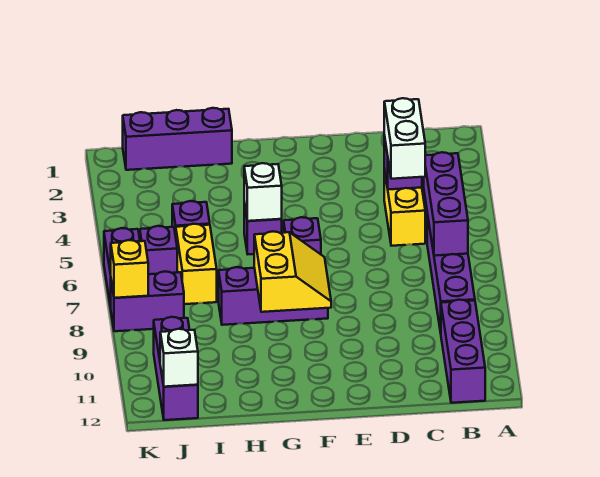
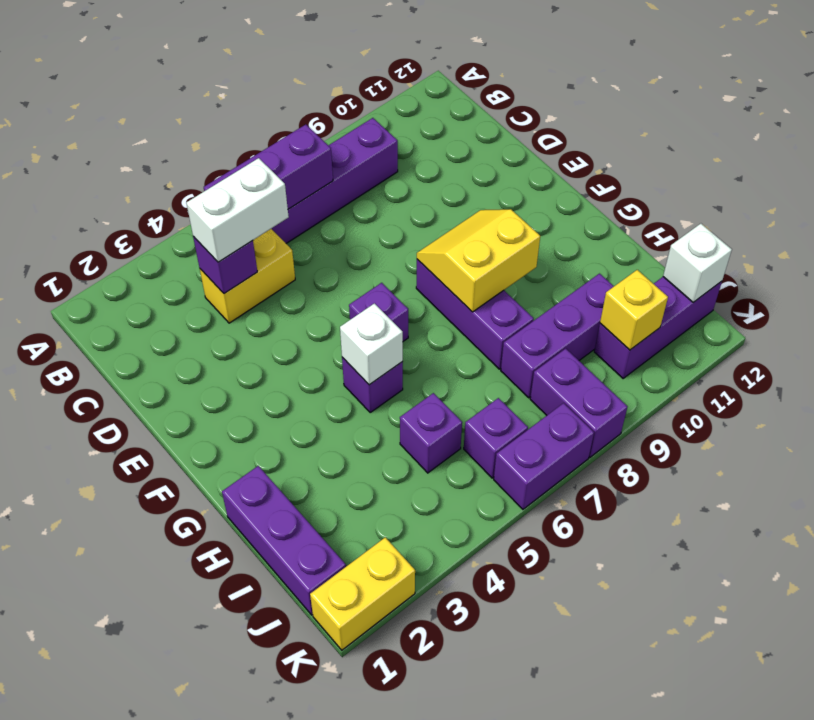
purple brick B10:B12 level 1 -> purple brick I8:I10 level 1
yellow brick I6:I7 level 1 -> yellow brick K1:K2 level 1
yellow brick K8 level 2 -> yellow brick J10 level 2

